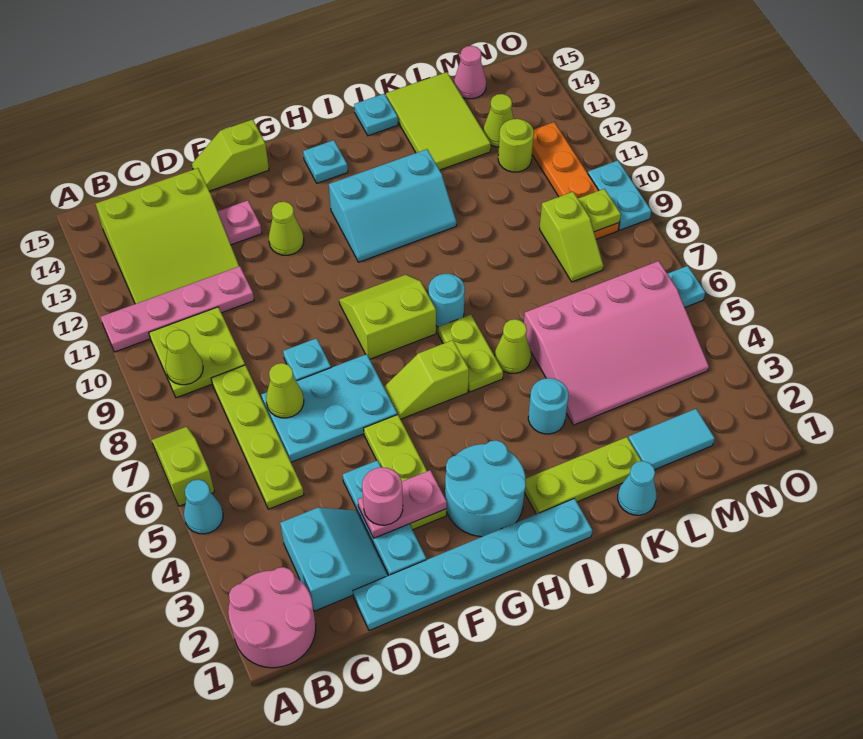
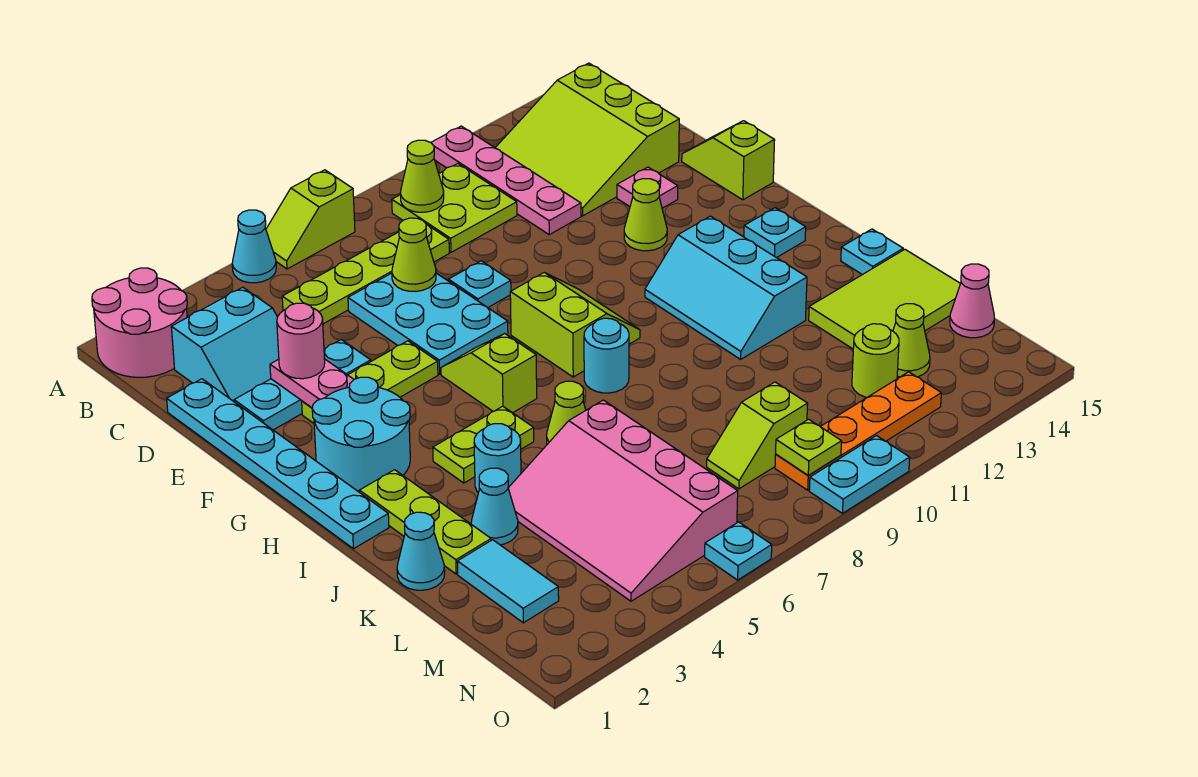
lime slope A6:A7 level 1 top 6 -> lime slope A6:A7 level 1 top 7
lime plate I6:I7 level 1 -> lime plate I4:I5 level 1
none -> cyan cone K3 level 1

